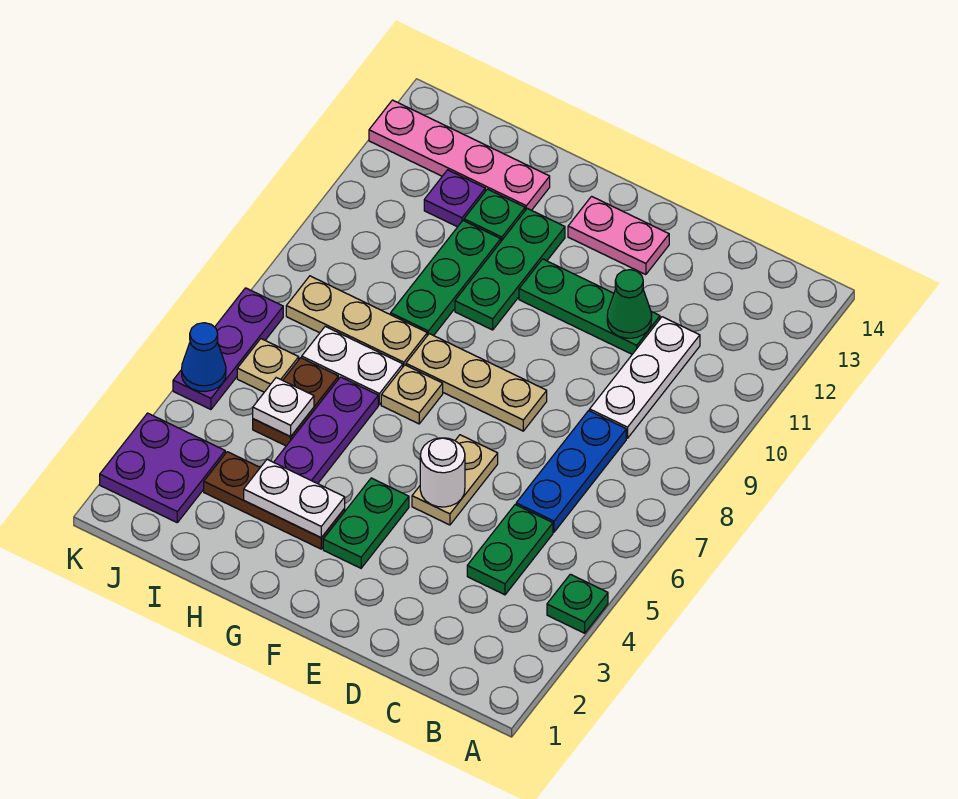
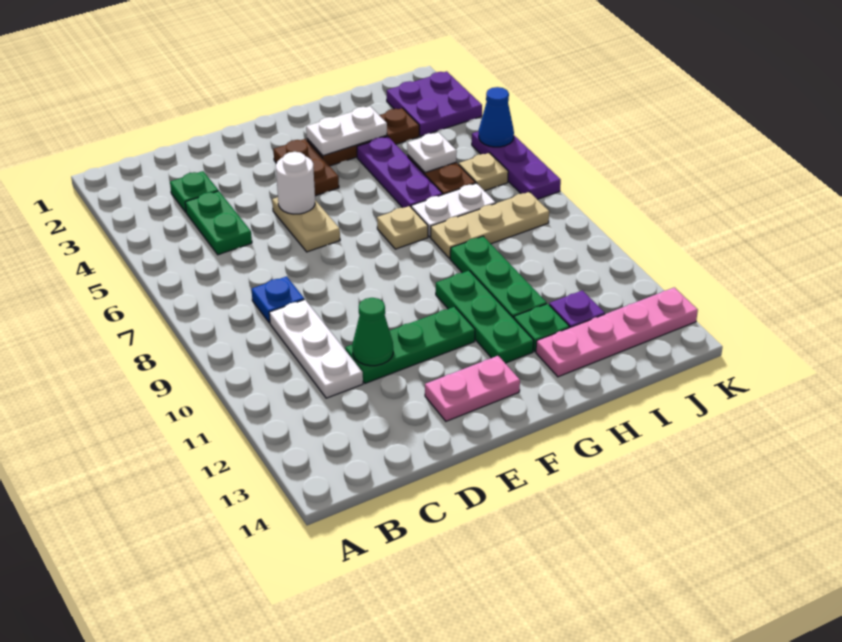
green plate A4 level 1 -> green plate C3 level 1
blue plate C6:C8 level 1 -> blue plate C8 level 1
tan plate E8:G8 level 1 -> none
green plate F3:F4 level 1 -> brown plate F3:F4 level 1

